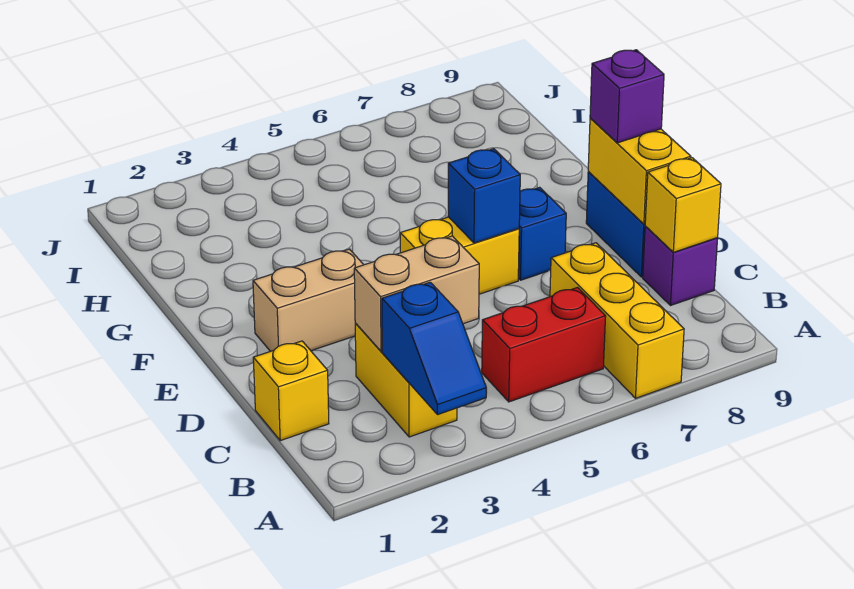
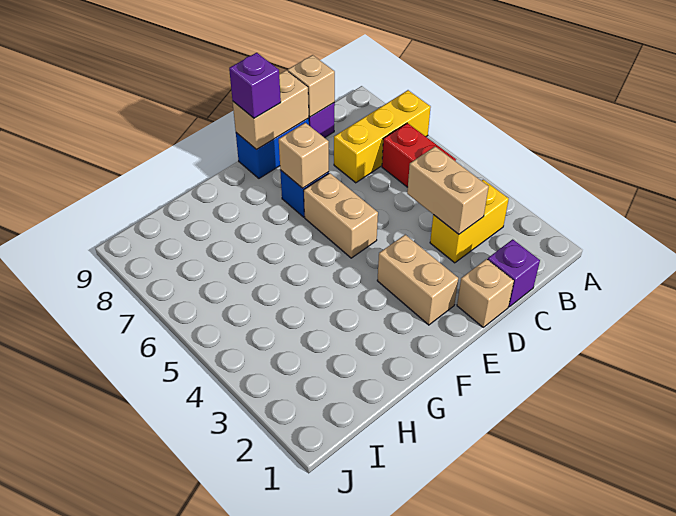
blue slope A3:B3 level 2 top B -> none
yellow brick C1 level 1 -> purple brick C1 level 1
yellow brick C9 level 2 -> tan brick C9 level 2
none -> tan brick D1 level 1
yellow brick D9:E9 level 2 -> tan brick D9:E9 level 2
yellow brick E5:E6 level 1 -> tan brick E5:E6 level 1
blue brick E6 level 2 -> none
none -> tan brick E7 level 2

